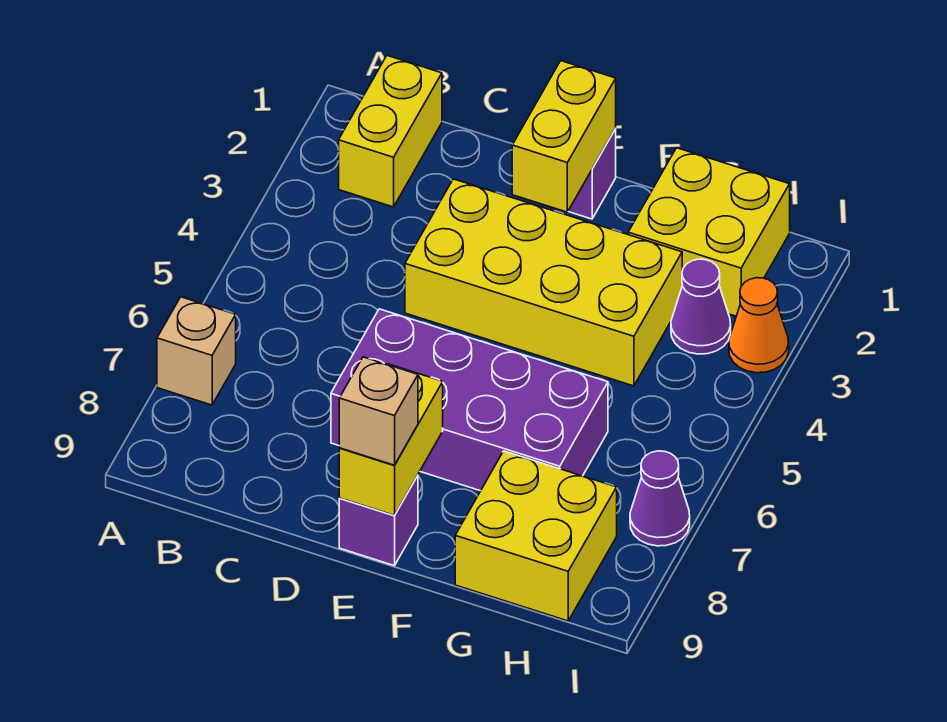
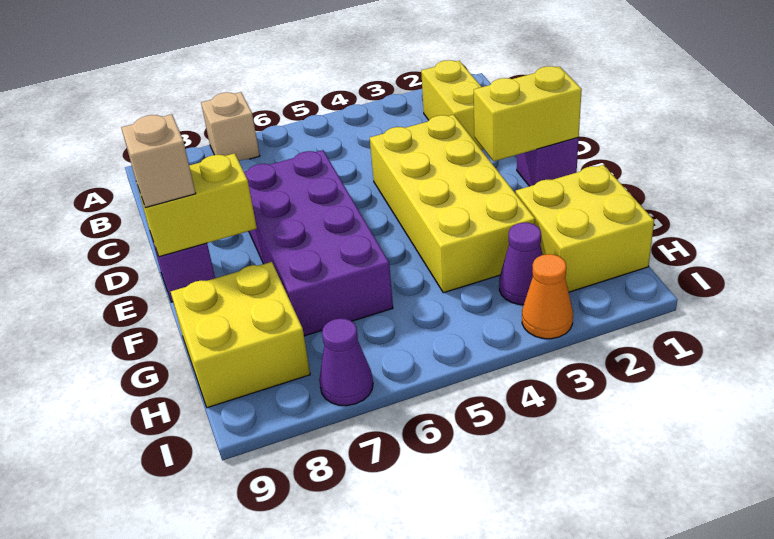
yellow brick B1:B2 level 1 -> yellow brick B2:C2 level 1

